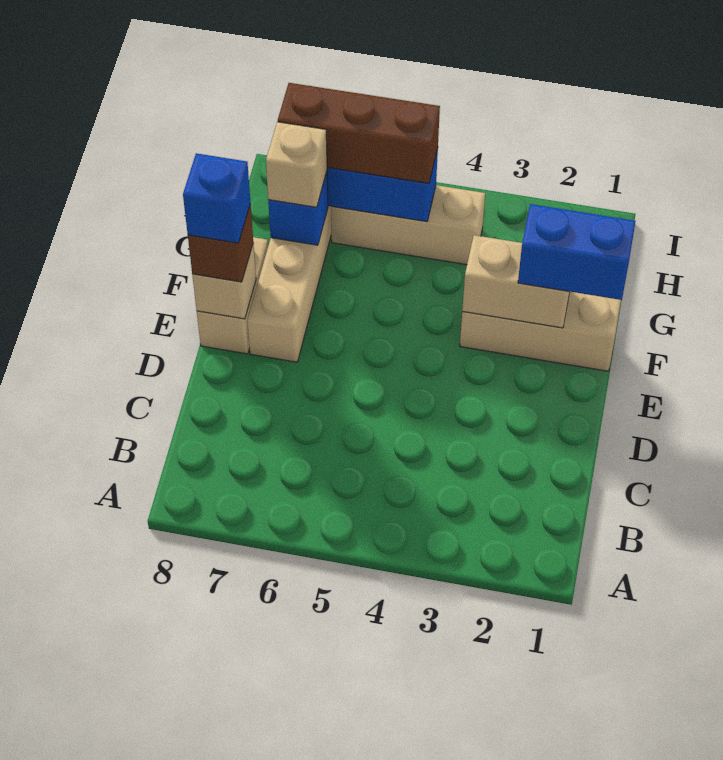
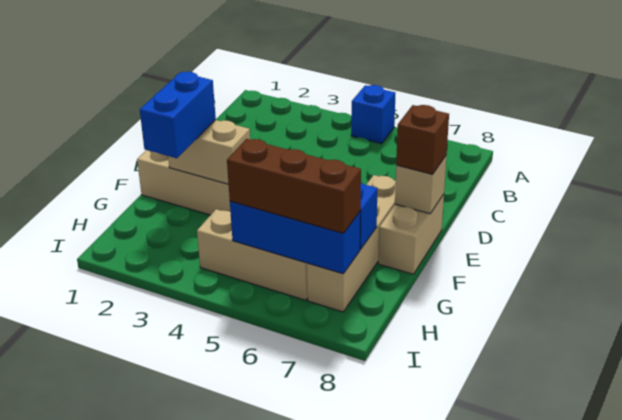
blue brick E8 level 4 -> blue brick A5 level 1
blue brick F1:F2 level 3 -> blue brick F2:G2 level 3
tan brick G7 level 3 -> none

